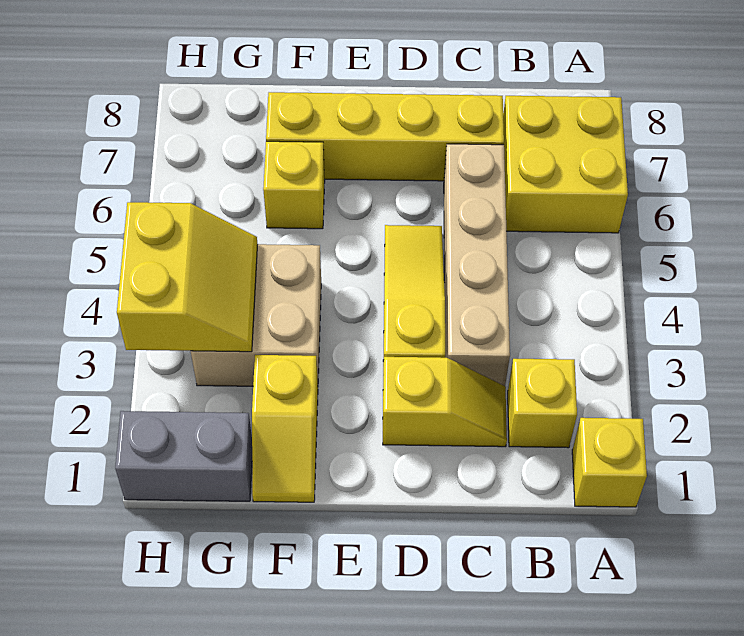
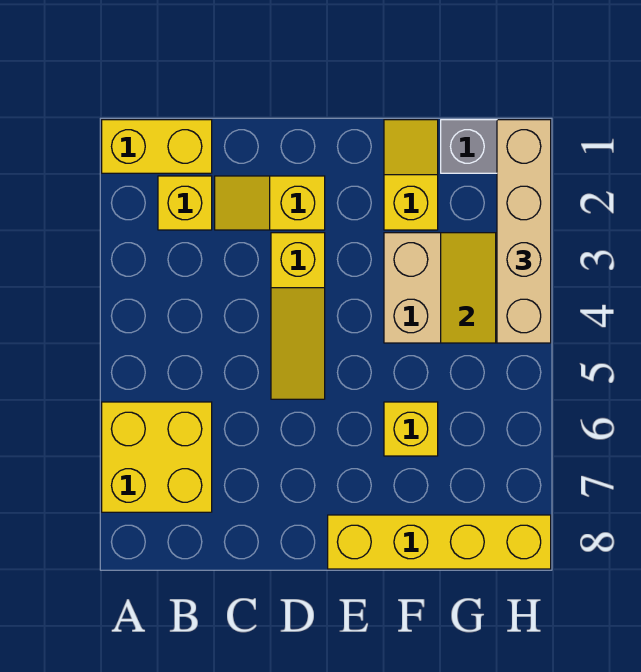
yellow brick A1 level 1 -> yellow brick A1:B1 level 1
tan brick C3:C6 level 1 -> tan brick H1:H4 level 3
yellow brick C7:F7 level 1 -> yellow brick E8:H8 level 1

